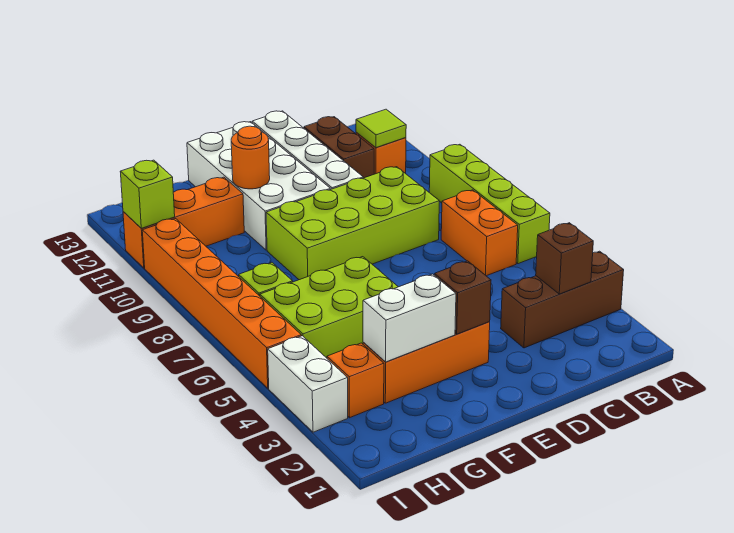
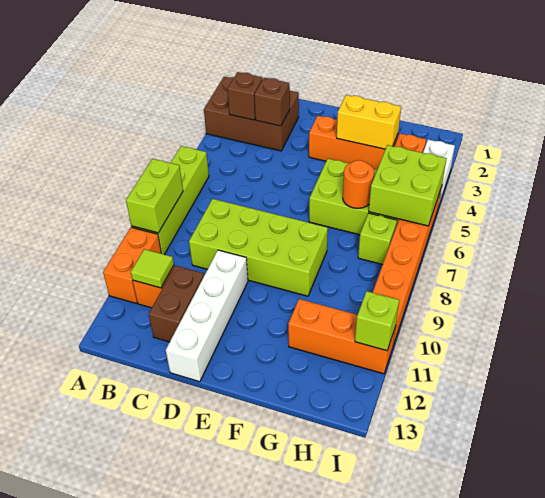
brown brick A3:C3 level 1 -> brown brick A2:C3 level 1
none -> lime brick A8:A9 level 2
orange brick B6:B7 level 1 -> orange brick A10:A11 level 1
brown brick E3 level 2 -> brown brick C3 level 2
white brick E10:F13 level 1 -> none
white brick F3:G3 level 2 -> yellow brick F3:G3 level 2
orange round brick F11 level 2 -> orange round brick G6 level 2
none -> lime brick H5:I6 level 2

